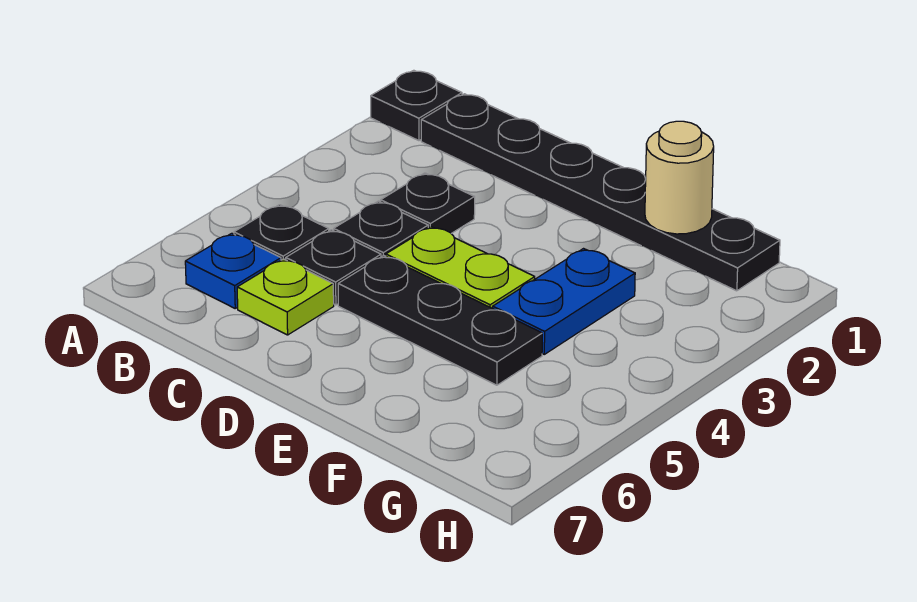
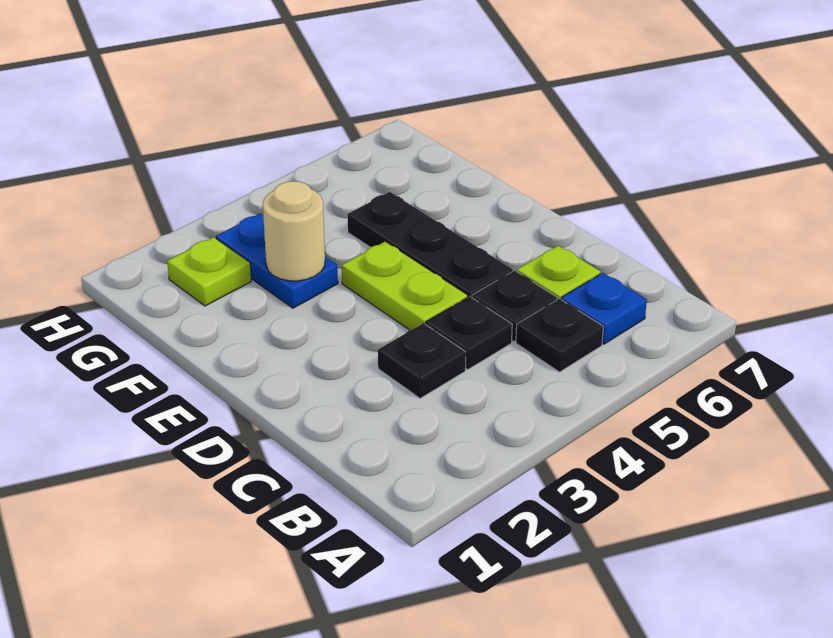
black plate A1 level 1 -> none
black plate B1:G1 level 1 -> none
tan round brick F1 level 2 -> tan round brick F3 level 2
blue plate F3:F4 level 1 -> blue plate F3:G3 level 1
none -> lime plate G2 level 1

